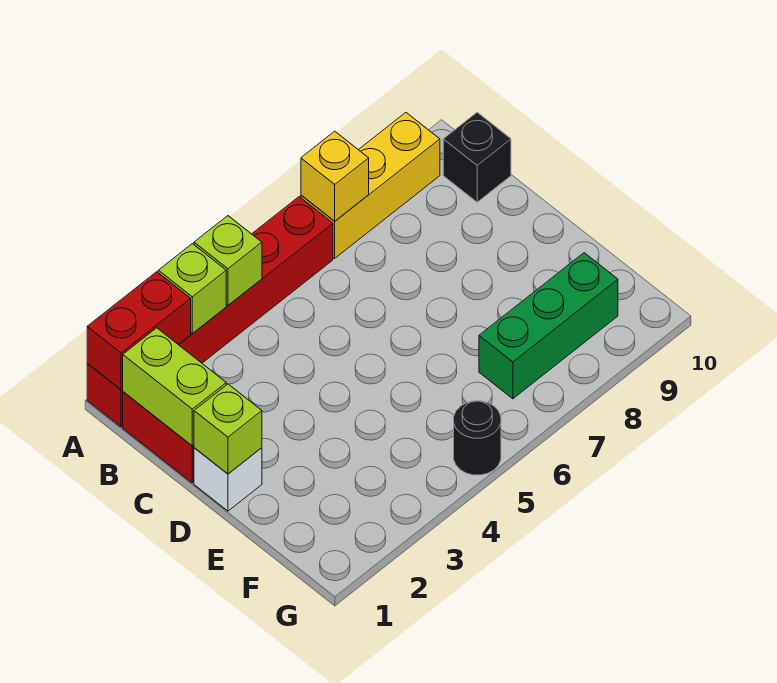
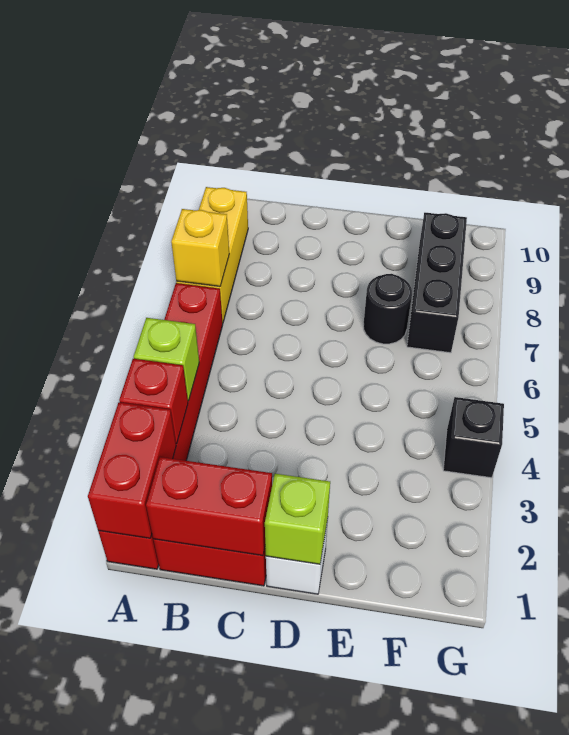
lime brick A3 level 2 -> red brick A3 level 2
lime brick B1:C1 level 2 -> red brick B1:C1 level 2
black brick B10 level 1 -> black brick G4 level 1
green brick F7:F9 level 1 -> black brick F7:F9 level 1
black round brick G5 level 1 -> black round brick E7 level 1

